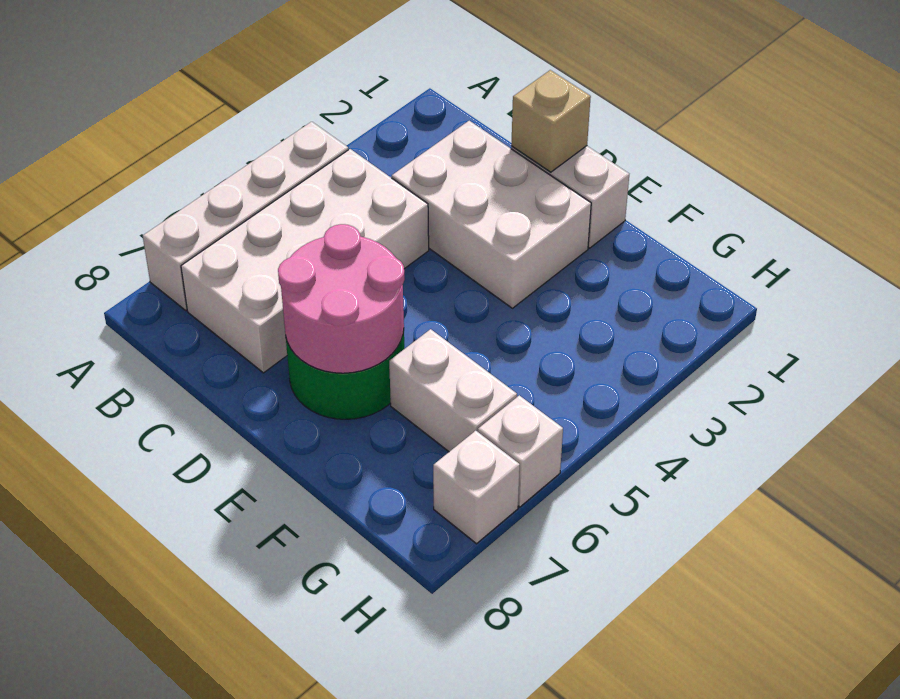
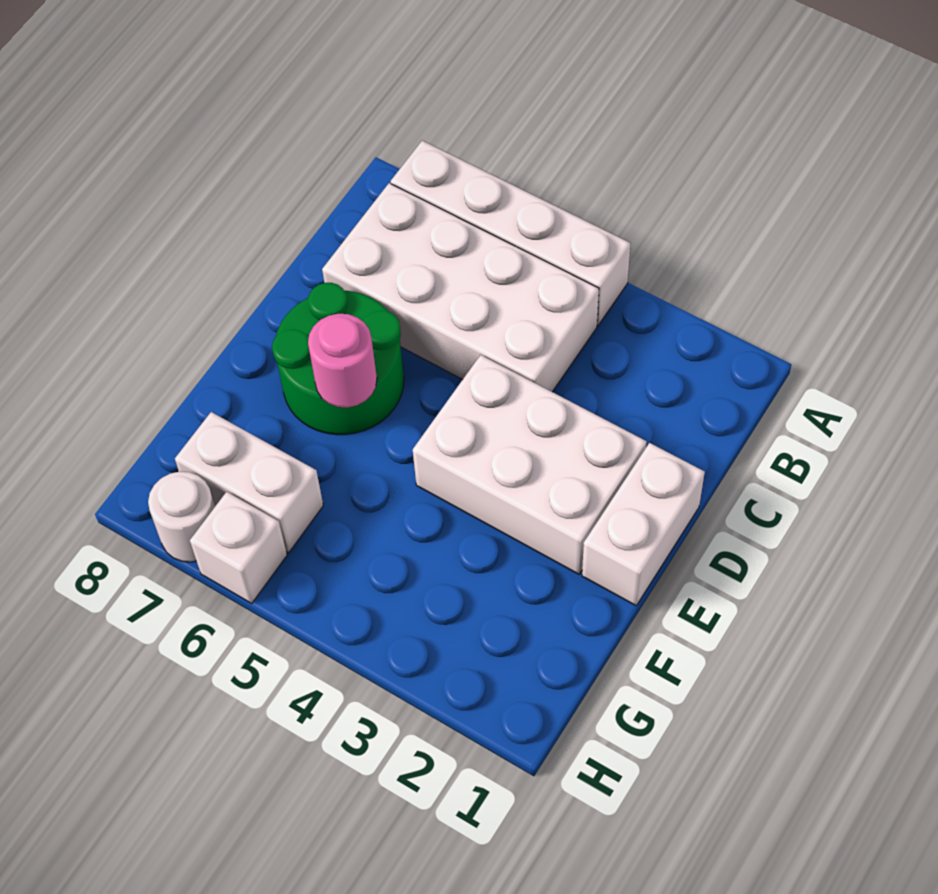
white brick C2:E3 level 1 -> white brick D2:E4 level 1
tan brick D1 level 2 -> none
pink round brick D6:E7 level 2 -> pink round brick E6 level 2
white brick F6:G6 level 1 -> white brick G6:G7 level 1
white brick H7 level 1 -> white round brick H7 level 1

